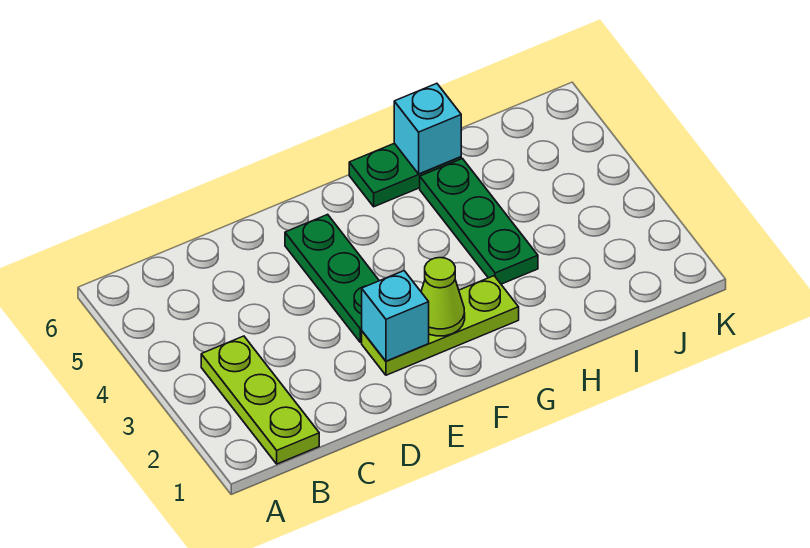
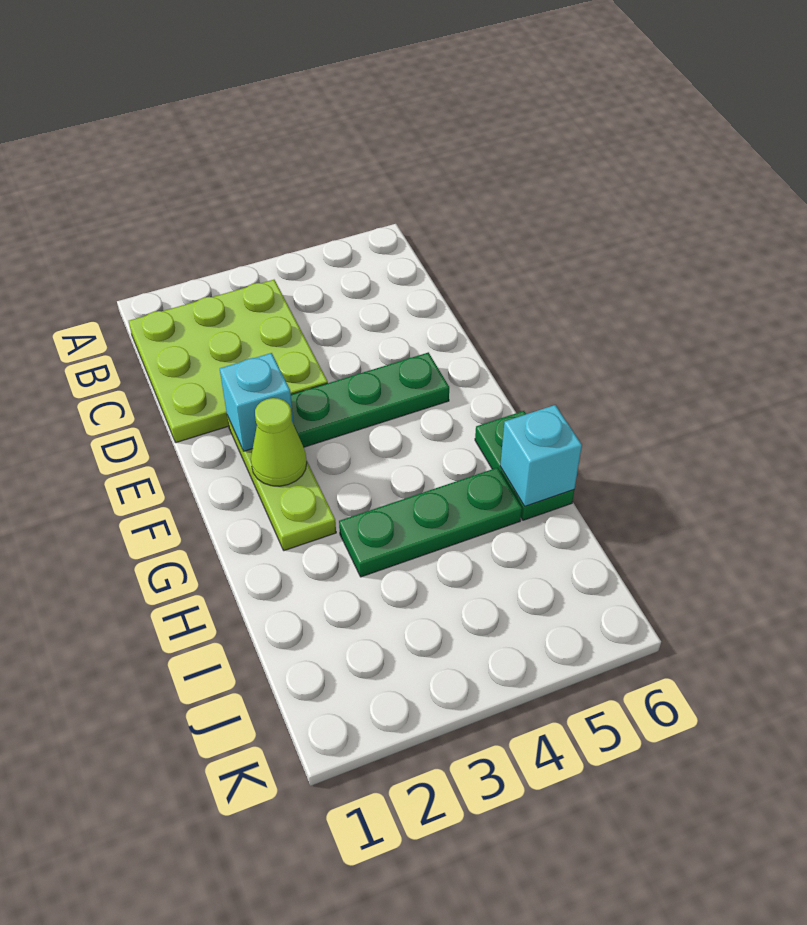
lime plate B1:B3 level 1 -> lime plate B1:D3 level 1

